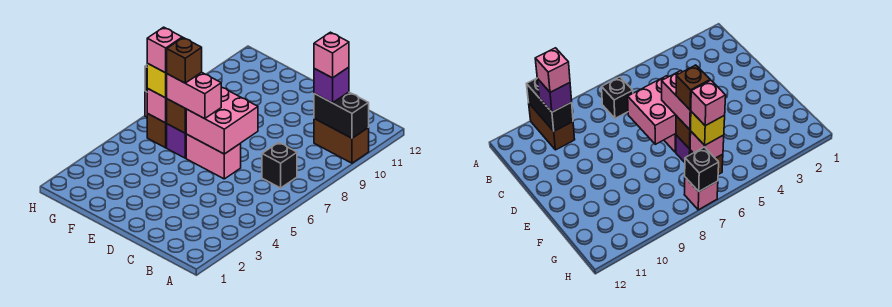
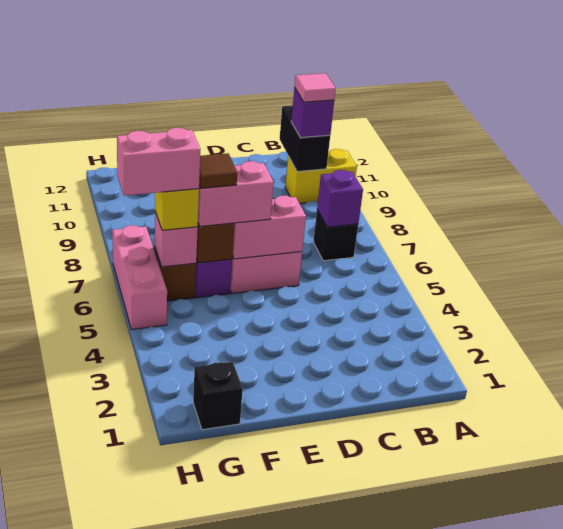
brown brick A10:B10 level 1 -> yellow brick A10:B10 level 1
black brick A10:B10 level 2 -> black brick B10:B11 level 2
none -> purple brick B7 level 2
pink brick B10 level 4 -> pink tile B10 level 4
pink brick D6:E7 level 2 -> pink brick D6:E6 level 2
brown brick F6 level 4 -> brown tile F6 level 4
pink brick G6 level 4 -> pink brick G6:H6 level 4
pink brick H7 level 1 -> pink brick H5:H7 level 1
black brick H7 level 2 -> black brick G1 level 1

